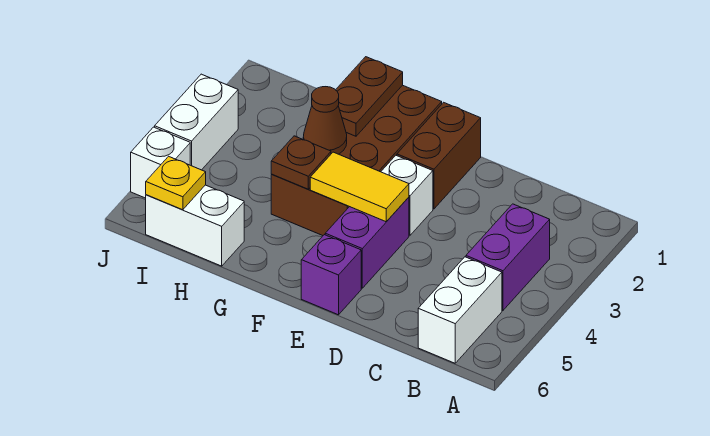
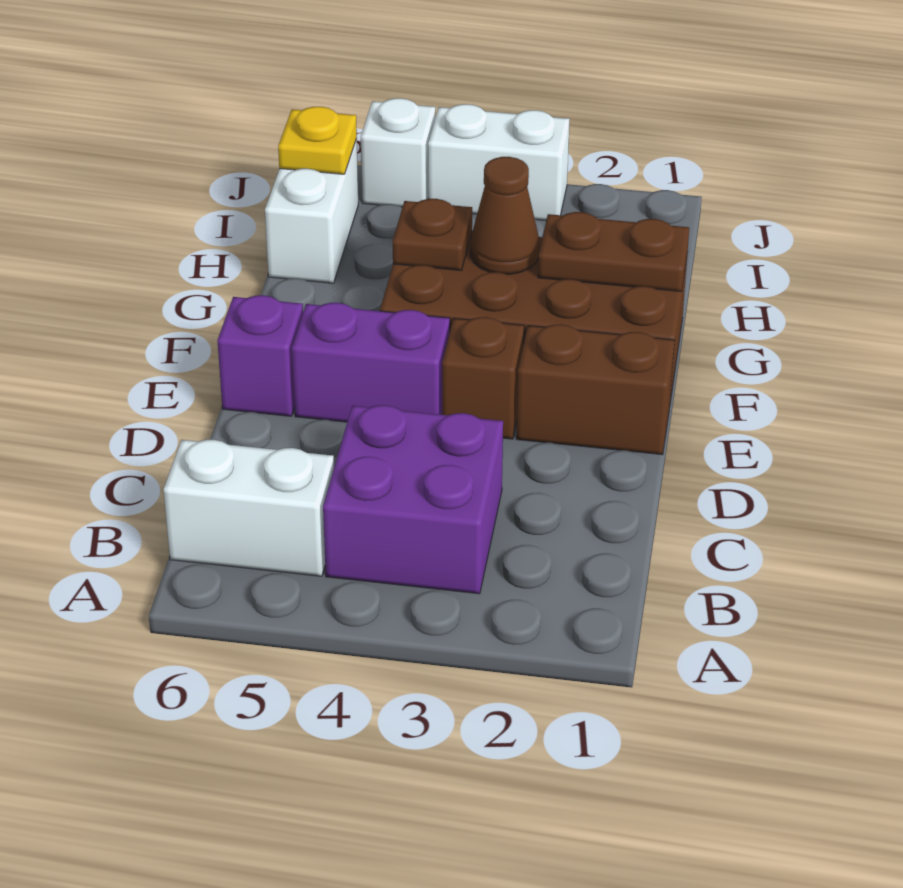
purple brick B3:B4 level 1 -> purple brick B3:C4 level 1
white brick E3 level 1 -> brown brick E3 level 1
yellow tile E4:F4 level 2 -> none

